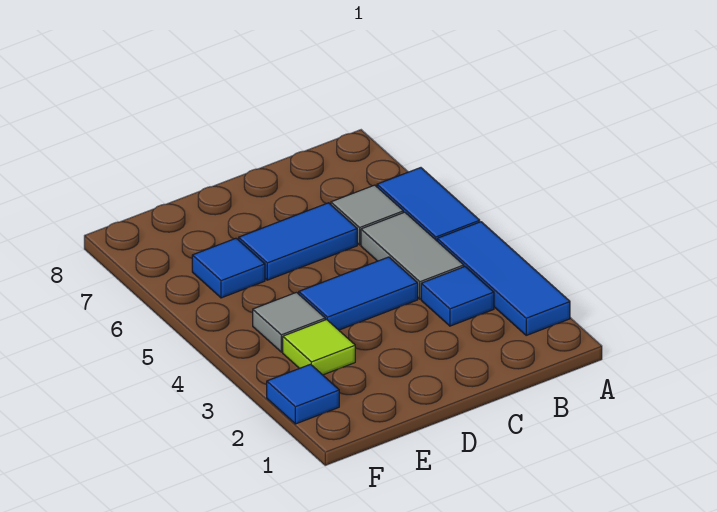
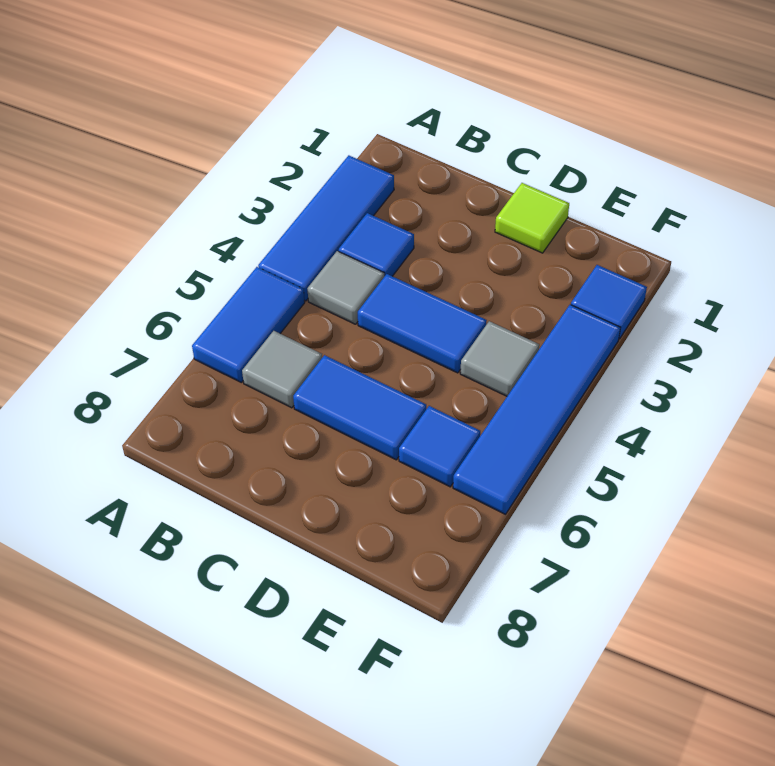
grey tile B4:B5 level 1 -> grey tile B4 level 1
lime tile E3 level 1 -> lime tile D1 level 1
none -> blue tile F3:F6 level 1

